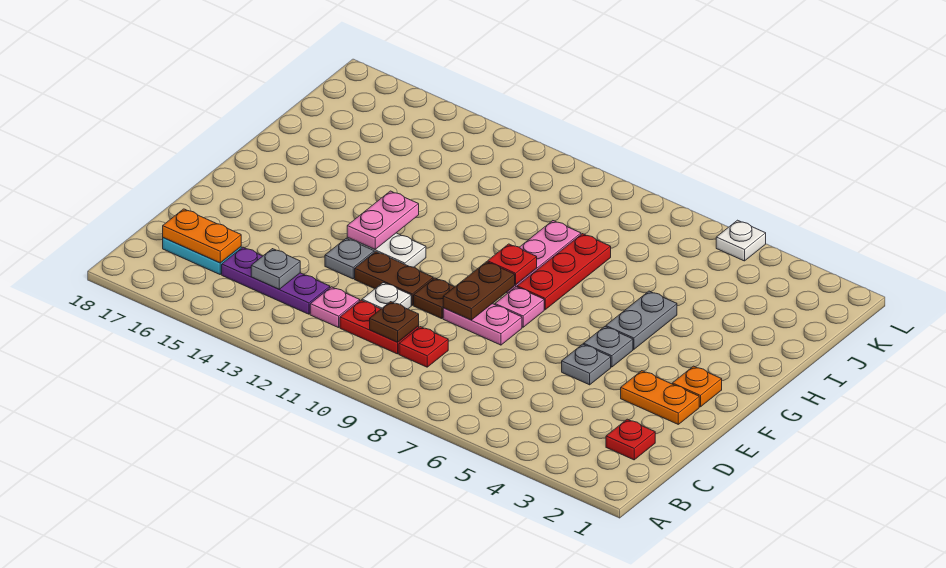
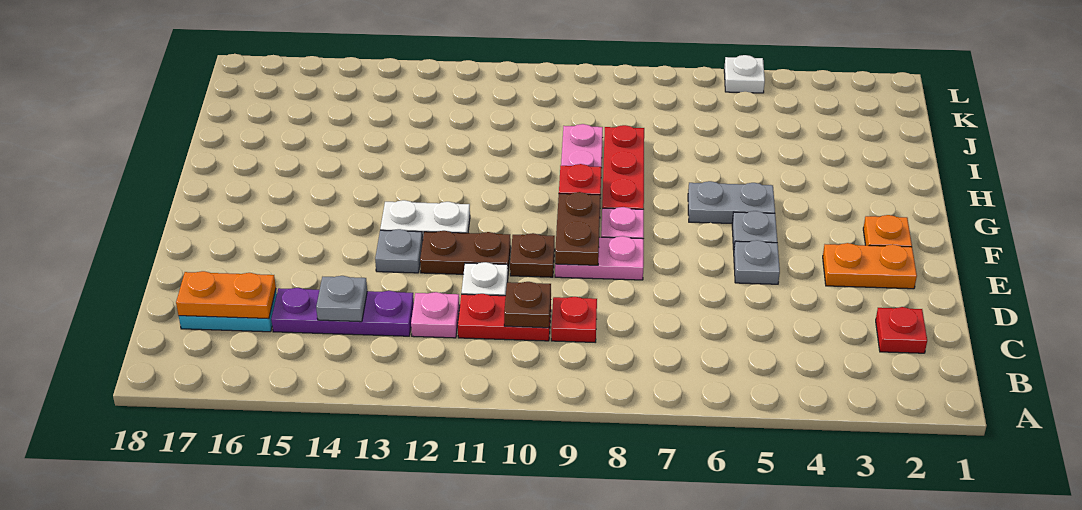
pink plate F13:G13 level 2 -> none
grey plate G5:H5 level 1 -> grey plate G5:G6 level 1

